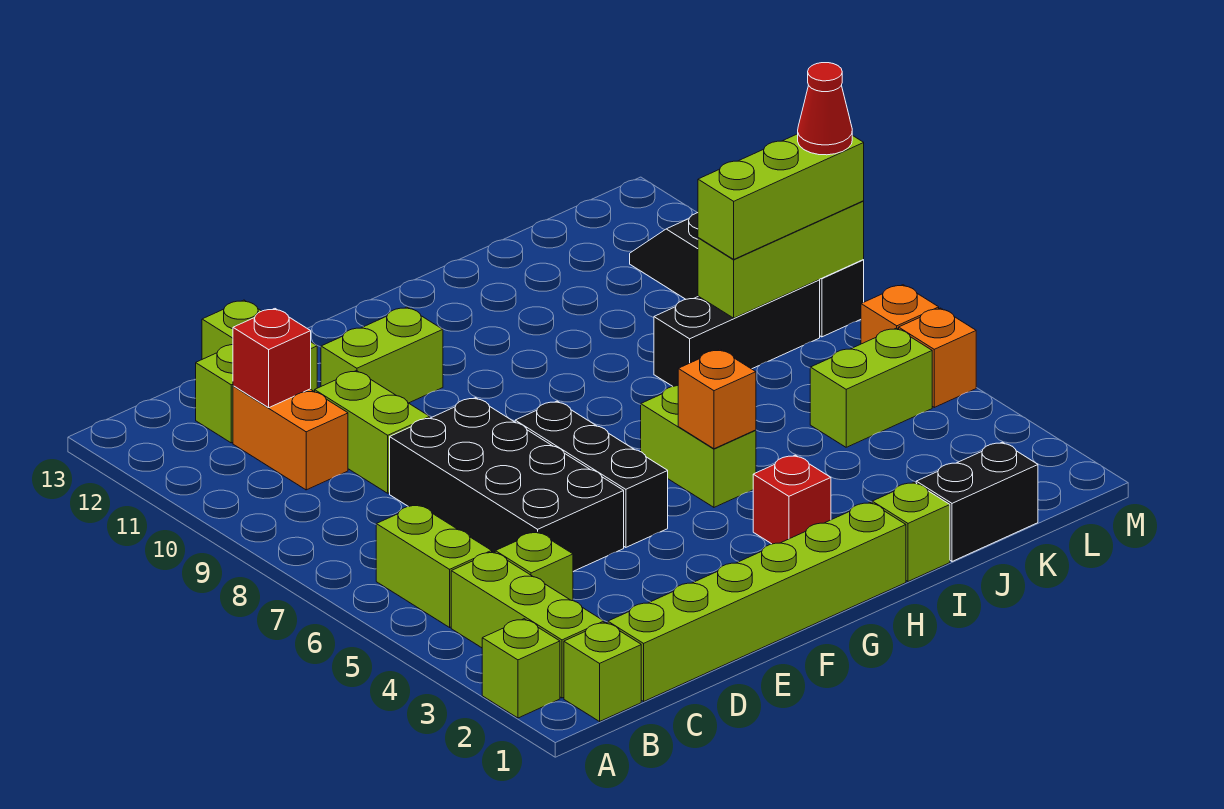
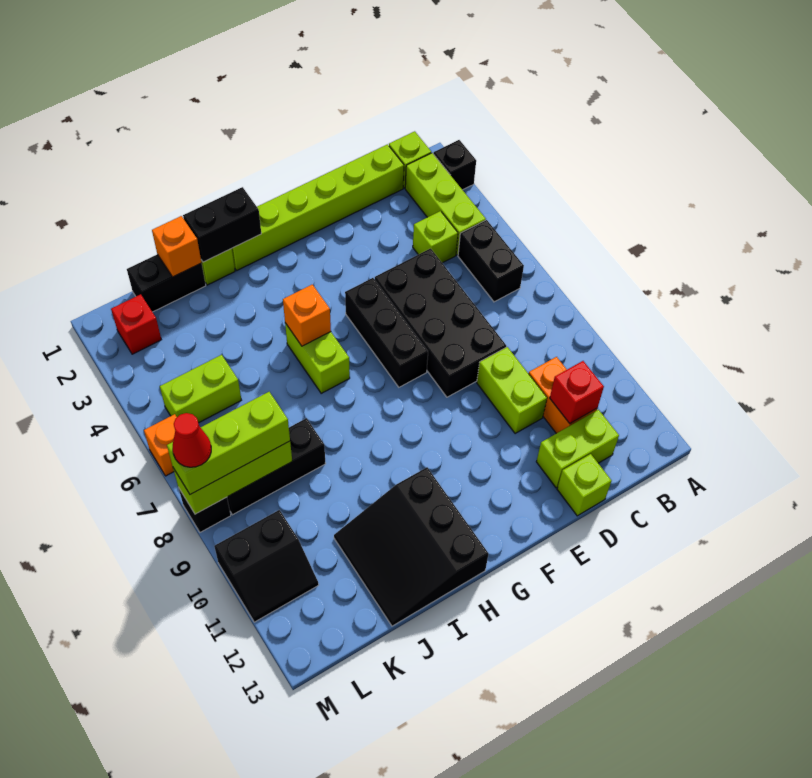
lime brick A2 level 1 -> black brick A2 level 1
lime brick B5:B6 level 1 -> black brick B5:B6 level 1
lime brick E11:F11 level 1 -> none
none -> black brick H1:I1 level 2
red brick H3 level 1 -> red brick L2 level 1
none -> black slope H11:J13 level 1 top H
orange brick M5 level 1 -> orange brick J1 level 2

